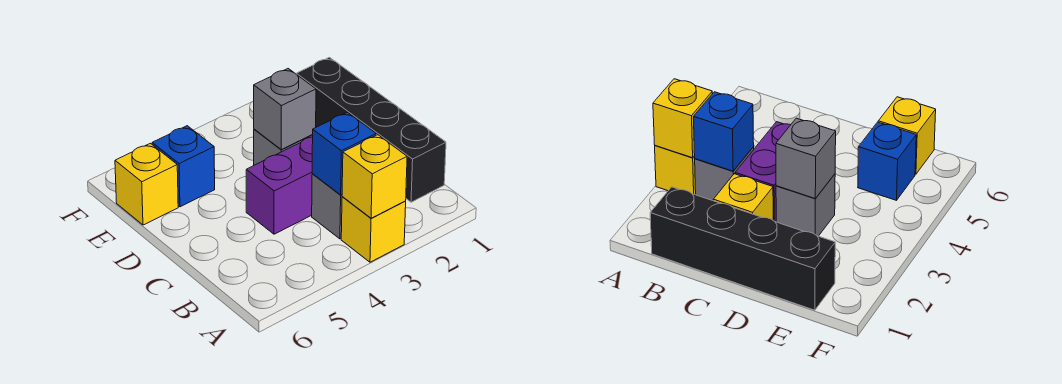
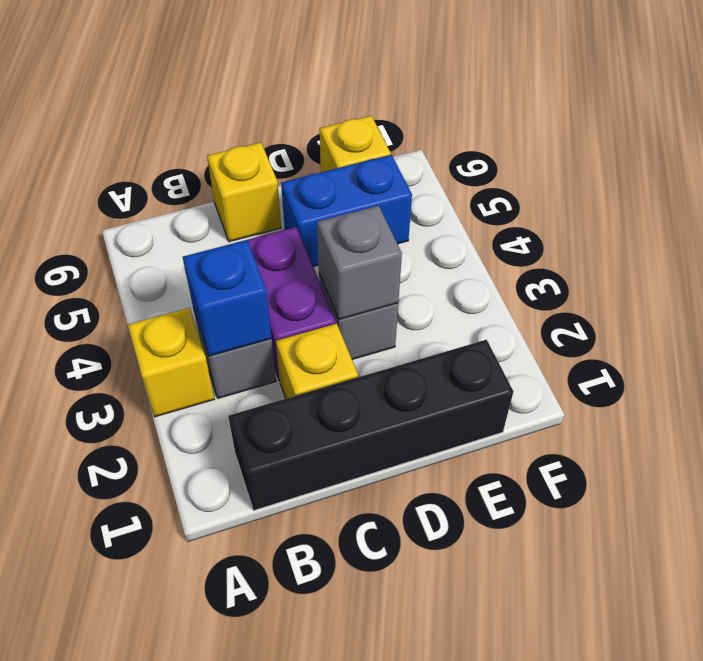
yellow brick A3 level 2 -> yellow brick C6 level 1
blue brick E5 level 1 -> blue brick D5:E5 level 1

